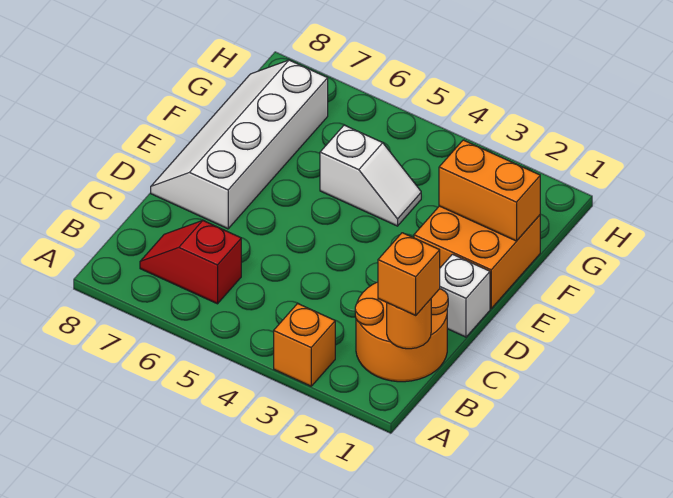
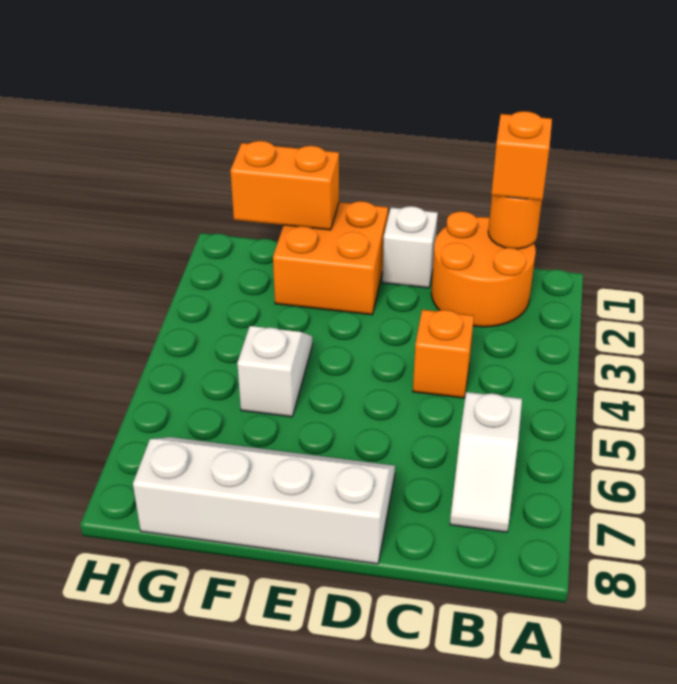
orange brick A3 level 1 -> orange brick C4 level 1
red slope B6:B7 level 1 top 6 -> white slope B6:B7 level 1 top 6
white slope D7:G8 level 1 top 7 -> white slope D7:G8 level 1 top 8
orange brick F1:F2 level 2 -> orange brick F1:G1 level 2

